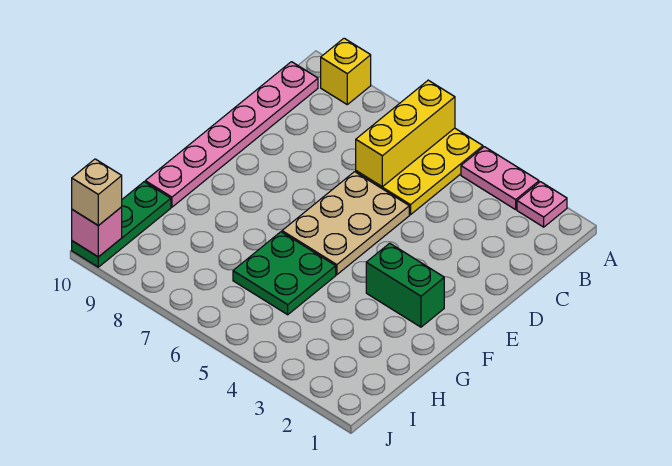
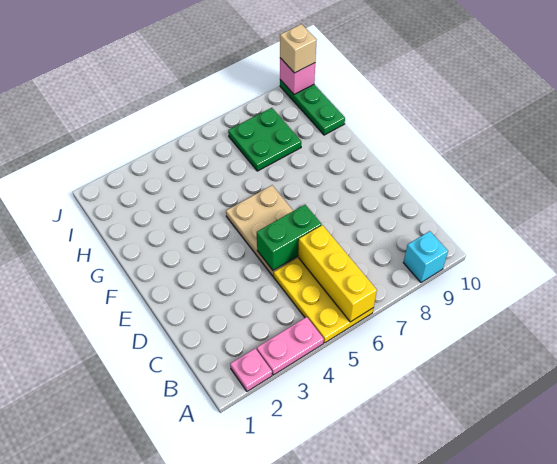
yellow brick A9 level 1 -> cyan brick A9 level 1
pink plate B10:G10 level 1 -> none
green brick F2:F3 level 1 -> green brick D5:D6 level 2
green plate G5:H6 level 1 -> green plate H7:I8 level 1

